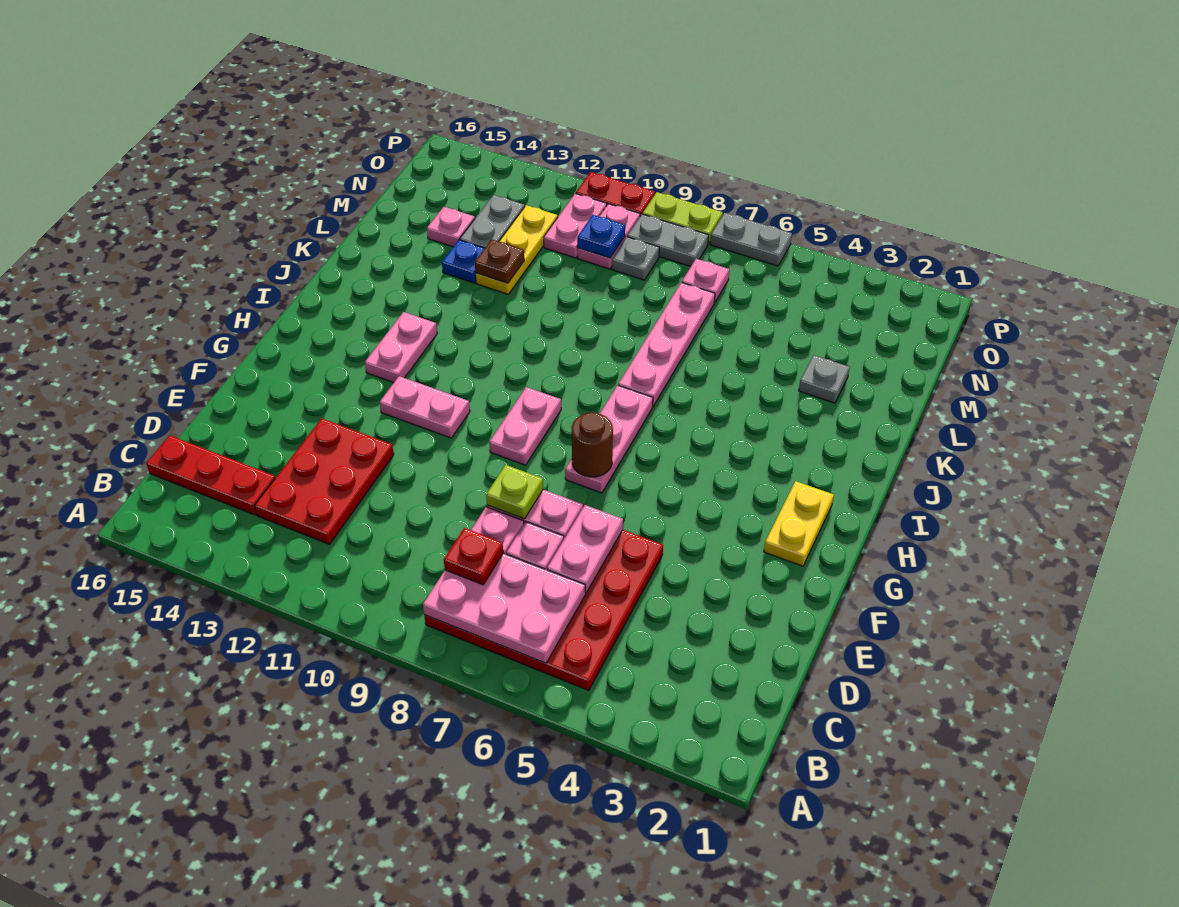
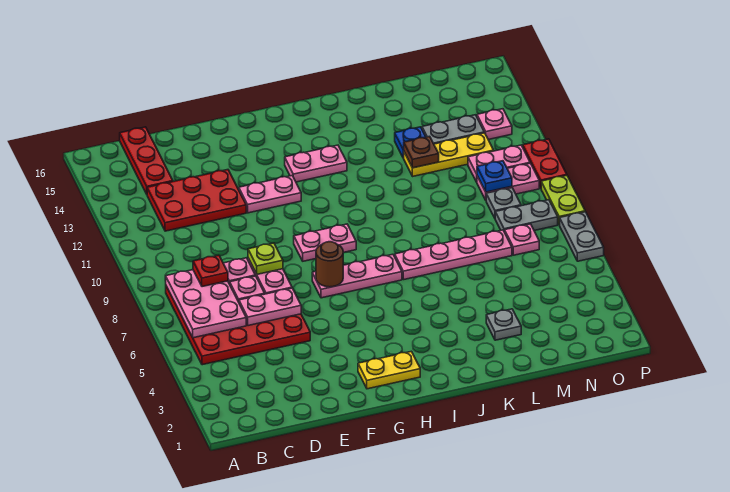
pink plate G11:G12 level 1 -> pink plate F12:G12 level 1
pink plate M14 level 1 -> pink plate O13 level 1
grey plate O8:O9 level 1 -> grey plate N8:O8 level 1

